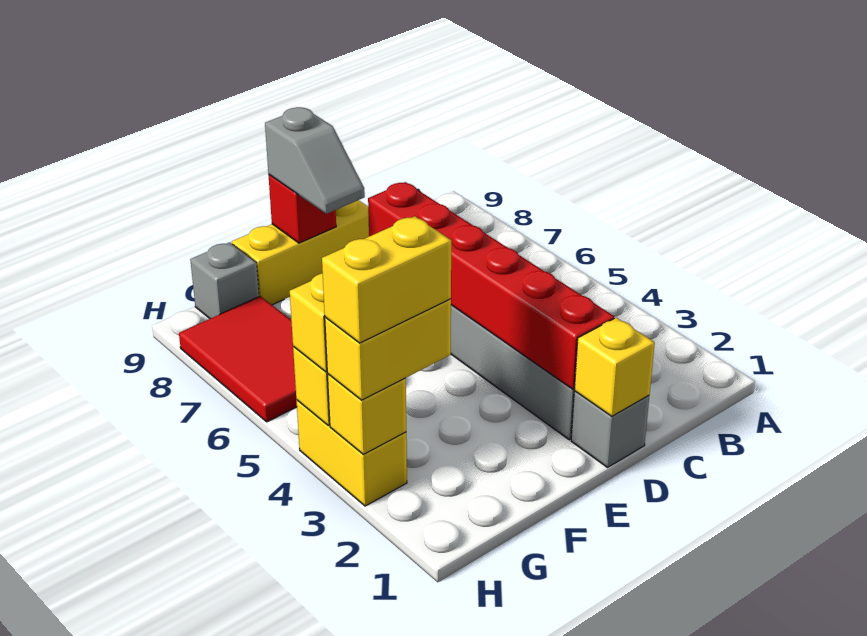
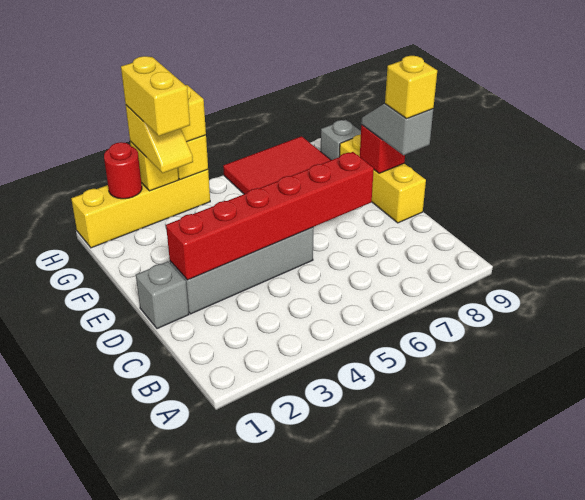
yellow brick D1 level 2 -> yellow brick D9 level 4
grey slope E8:E9 level 3 top 9 -> grey slope D9:E9 level 3 top D
yellow brick G3:H3 level 3 -> yellow slope G3:H3 level 3 top H
none -> red round brick H2 level 2
yellow brick H3:H4 level 1 -> yellow brick H1:H4 level 1

